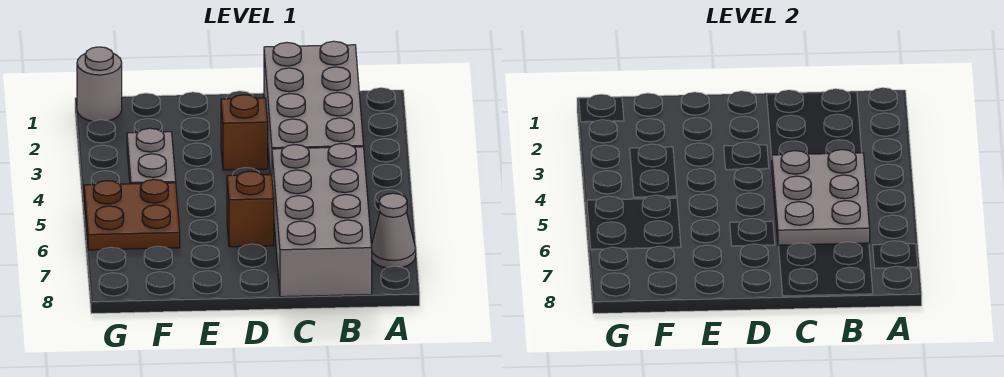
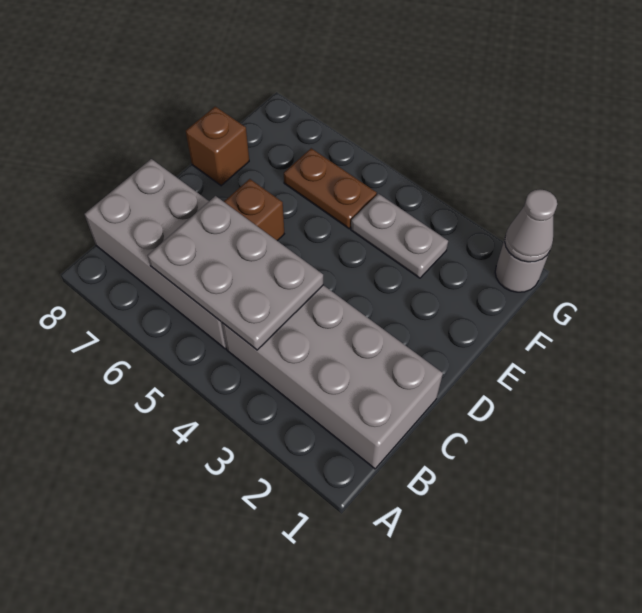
grey cone A7 level 1 -> grey cone G1 level 2
brown brick D3 level 1 -> brown brick E8 level 1
brown plate F5:G6 level 1 -> brown plate F5:F6 level 1

